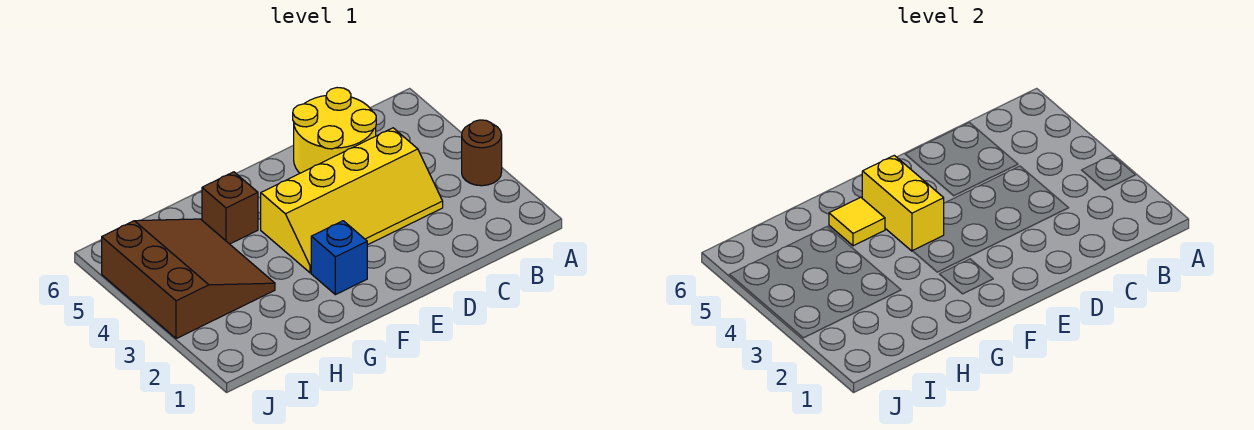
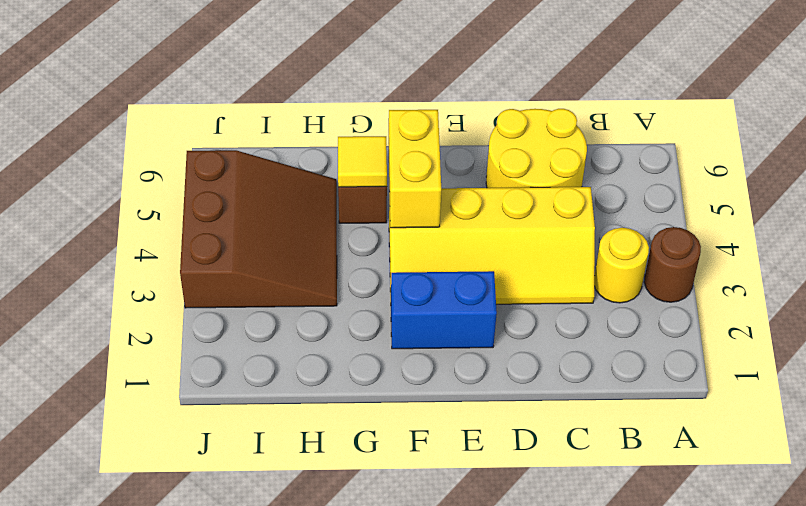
none -> yellow round brick B3 level 1
blue brick F2 level 1 -> blue brick E2:F2 level 1

